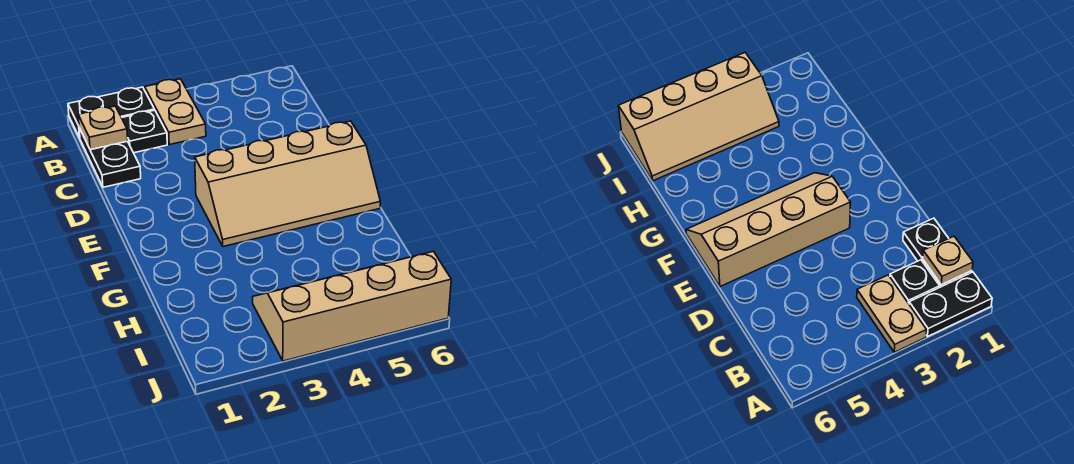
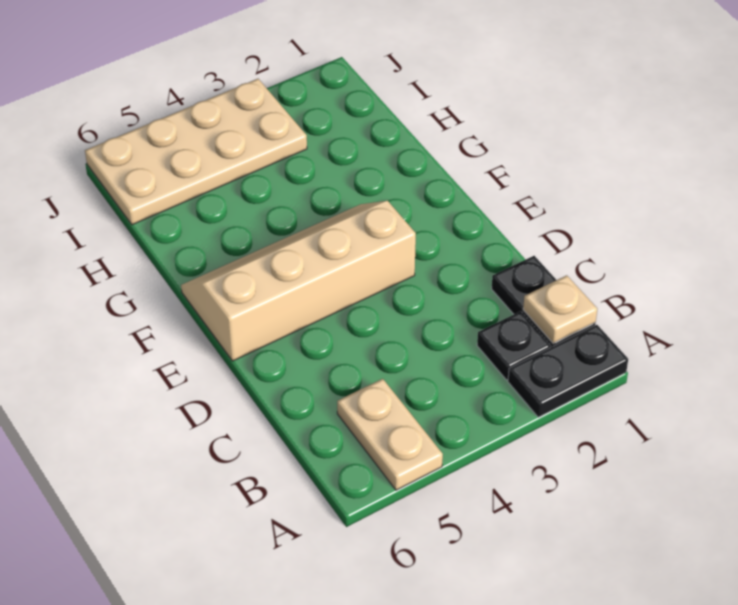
tan plate A3:B3 level 1 -> tan plate A5:B5 level 1
tan slope I3:J6 level 1 top J -> tan plate I3:J6 level 1

